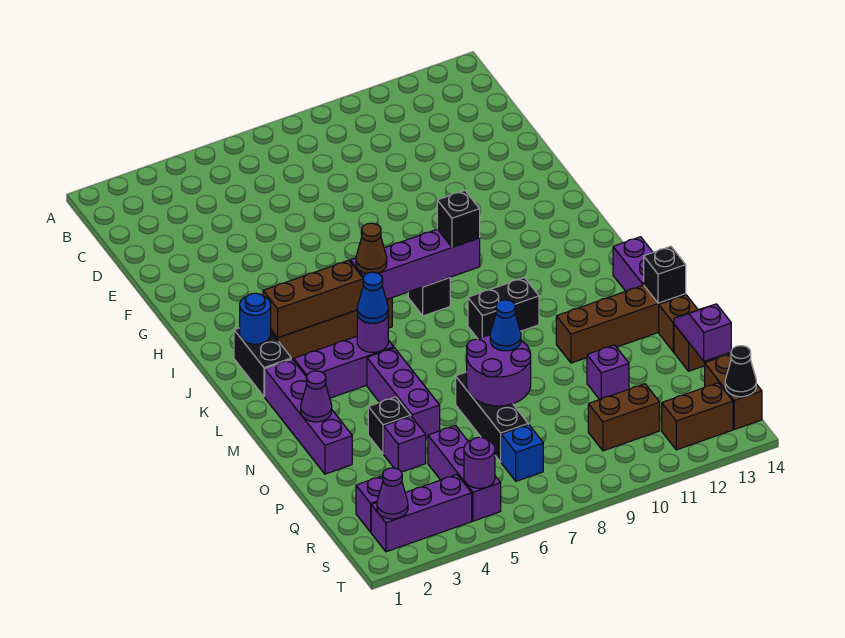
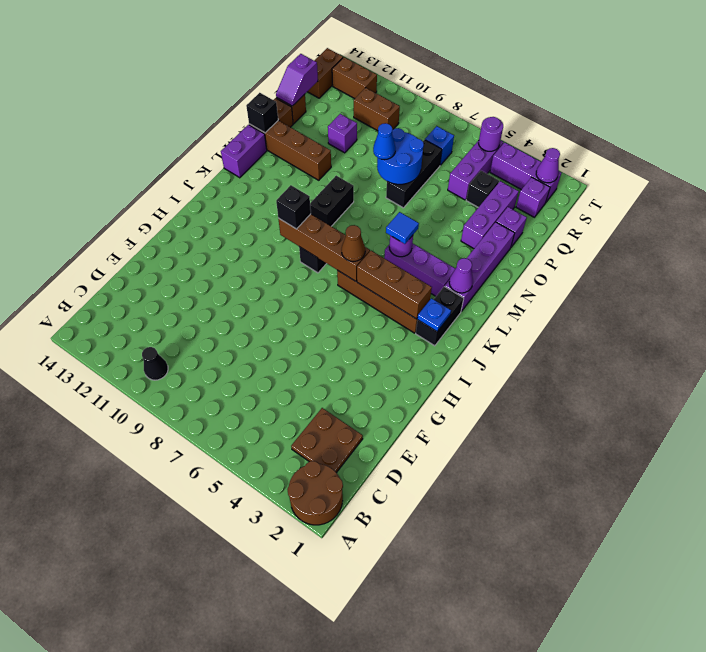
none -> brown round brick A1:B2 level 1
none -> brown plate C2:D3 level 1
blue round brick J2 level 2 -> blue plate J2 level 2
purple brick J6:J9 level 2 -> brown brick J6:J9 level 2
blue cone L5 level 3 -> blue tile L5 level 3
black brick L9:L10 level 1 -> black brick L9:M9 level 1
purple brick M5:O5 level 1 -> purple brick O3:Q3 level 1
purple cone N2 level 2 -> purple cone L2 level 2
black brick O4 level 1 -> black brick Q4 level 1
purple round brick O7:P8 level 2 -> blue round brick O7:P8 level 2
purple brick P4 level 1 -> purple brick P2 level 1
black cone S14 level 2 -> black cone B10 level 1

